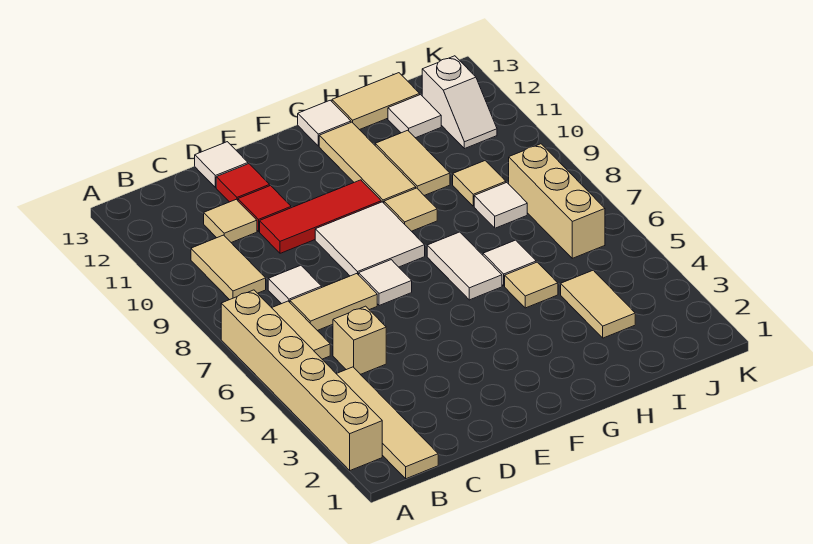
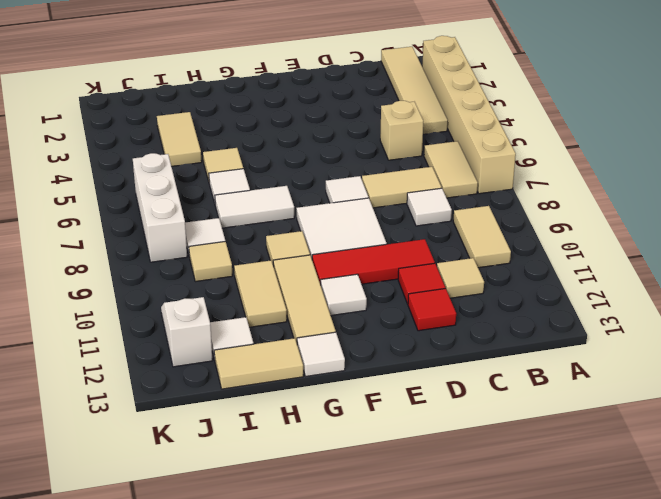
white tile D13 level 1 -> white tile F11 level 1
white tile G6:G7 level 1 -> white tile G7:H7 level 1
tan brick J6:J8 level 1 -> white brick J6:J8 level 1

